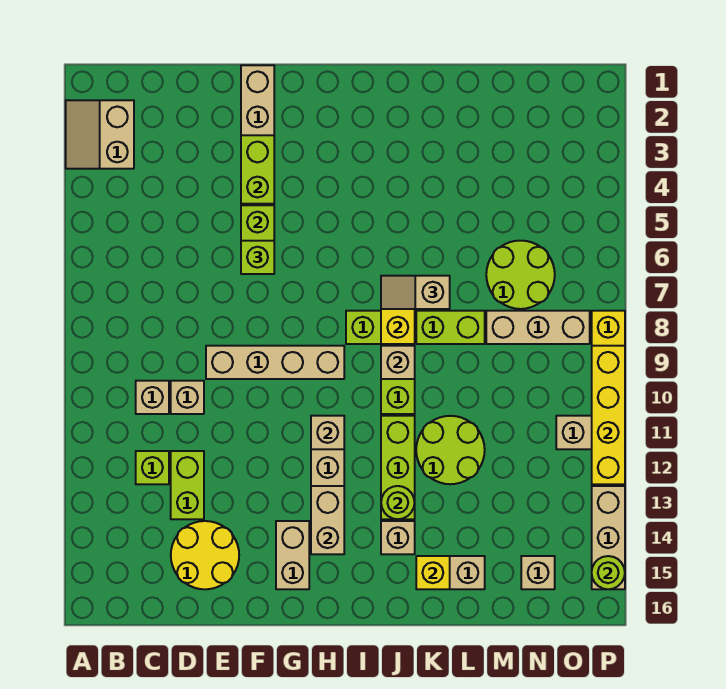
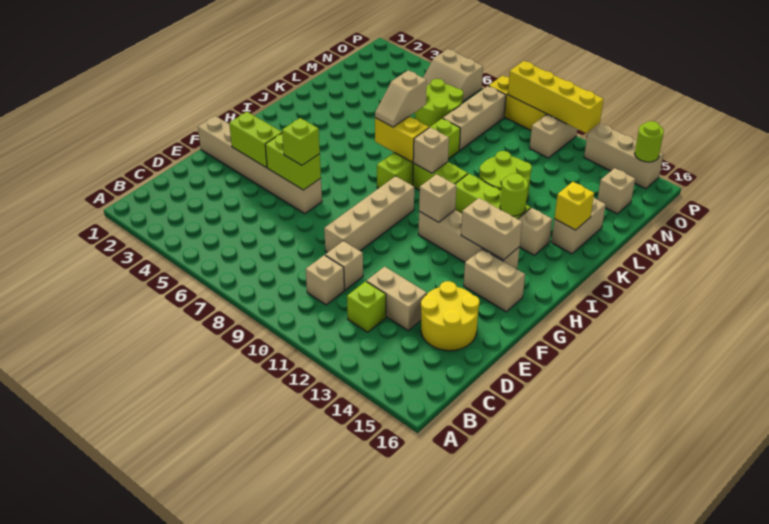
tan slope A2:B3 level 1 top B -> tan slope O5:P6 level 1 top P
lime brick D12:D13 level 1 -> tan brick D12:D13 level 1

